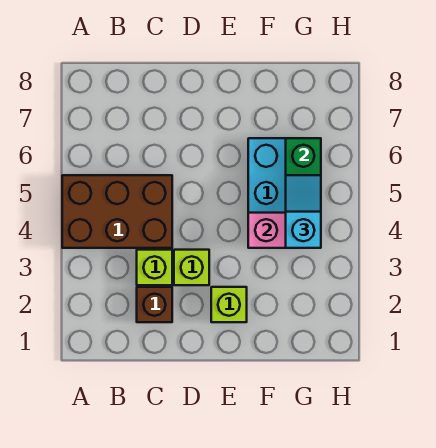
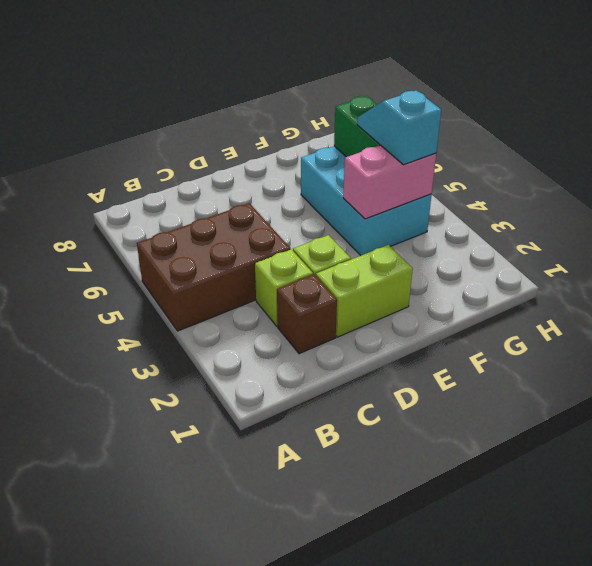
lime brick E2 level 1 -> lime brick D2:E2 level 1

